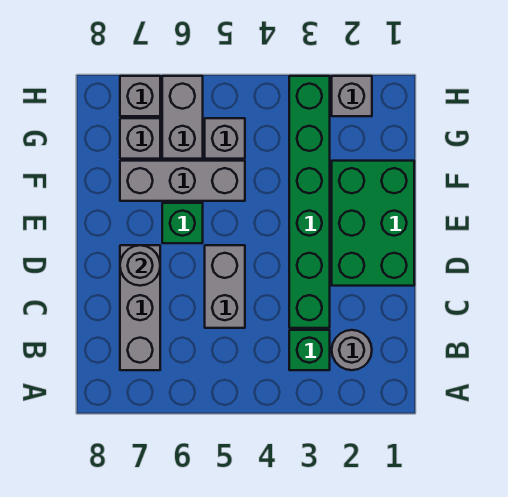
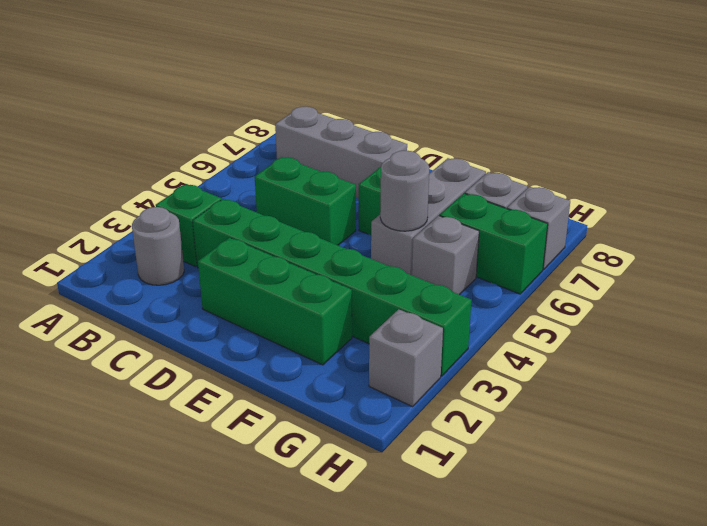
grey brick C5:D5 level 1 -> green brick C5:D5 level 1
green brick D1:F2 level 1 -> green brick D2:F2 level 1
grey round brick D7 level 2 -> grey round brick F5 level 2
grey brick G6:H6 level 1 -> green brick G6:H6 level 1

